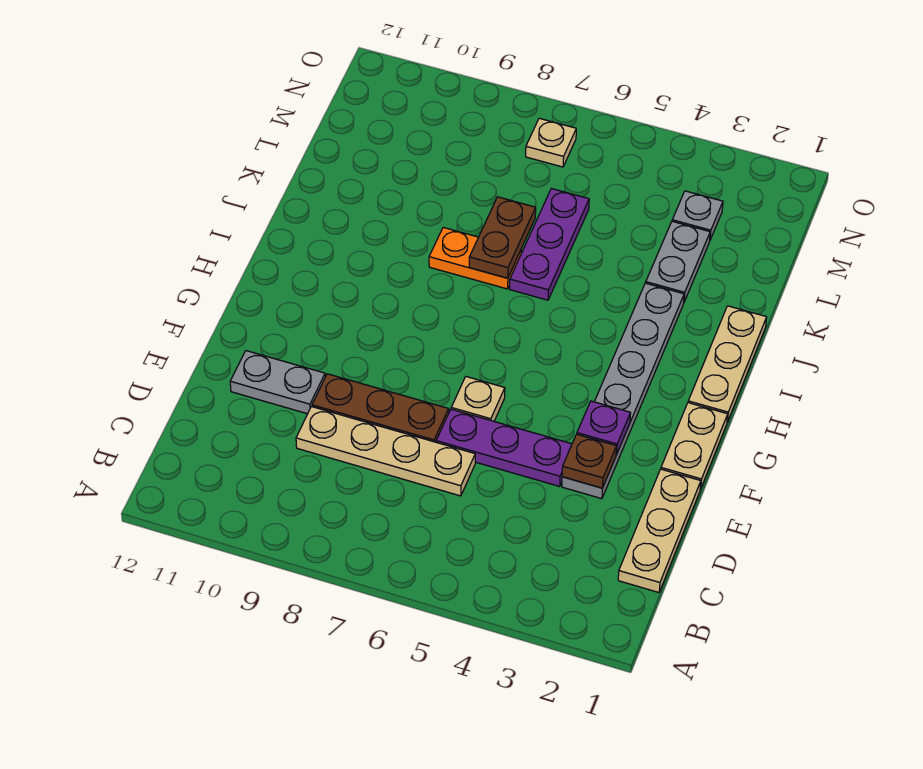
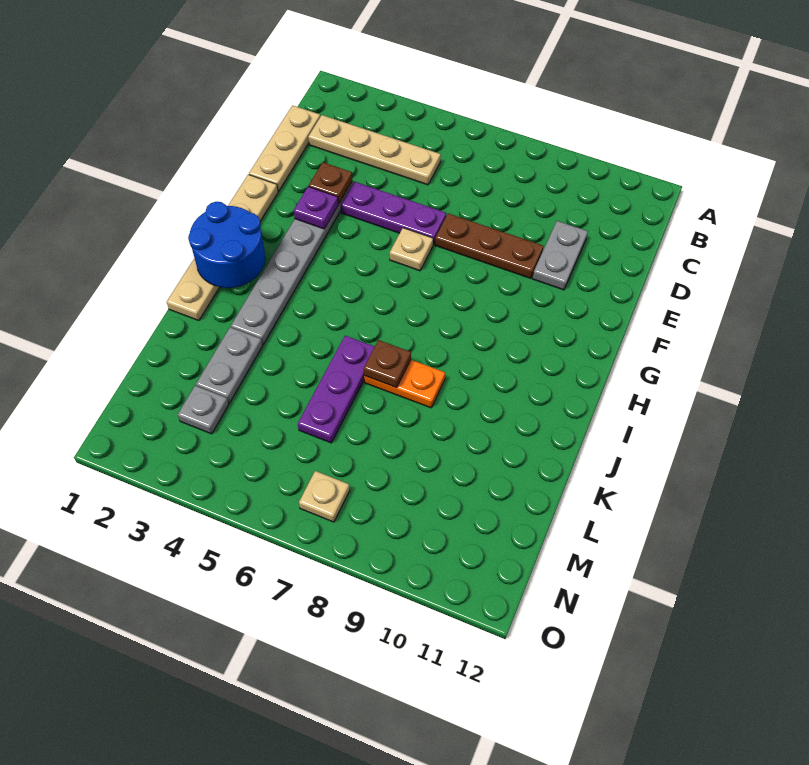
tan plate D6:D9 level 1 -> tan plate C2:C5 level 1
grey plate E10:E11 level 1 -> grey plate D10:E10 level 1
none -> blue round brick H1:I2 level 2
brown plate J7:K7 level 2 -> brown plate J7 level 2

